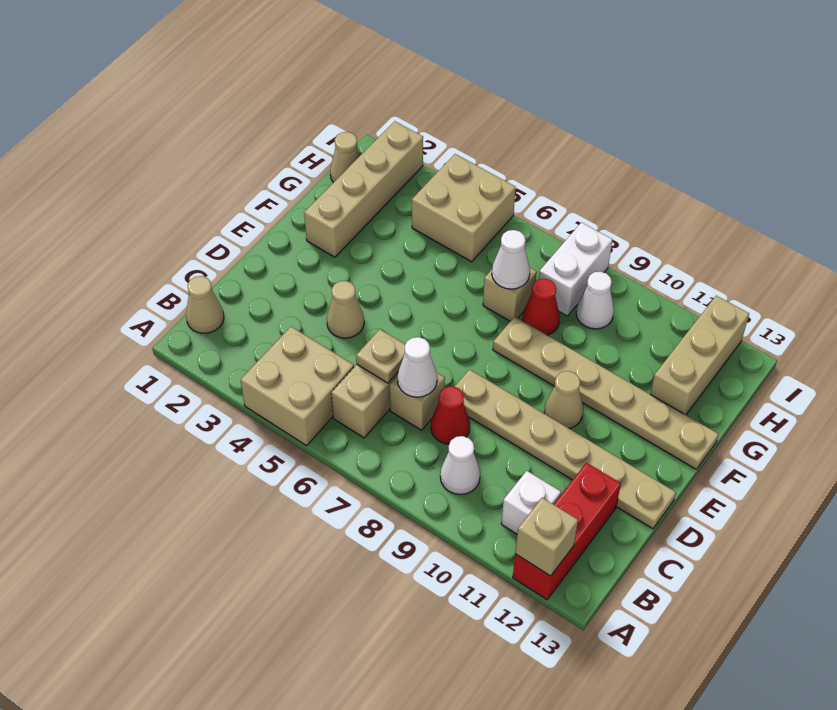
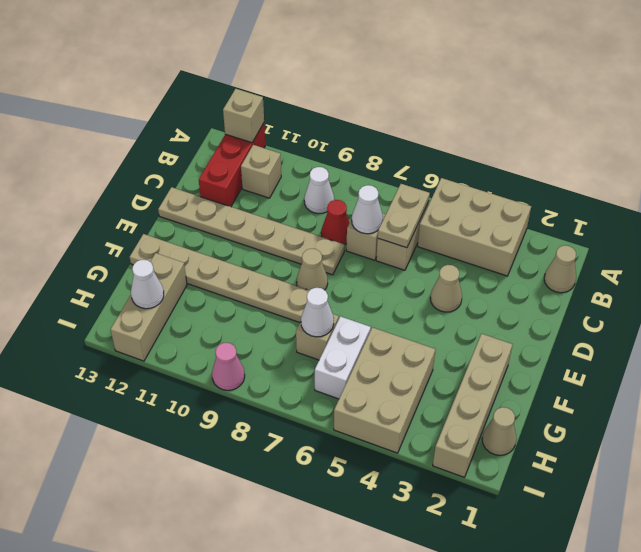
tan brick A4:B5 level 1 -> tan brick A3:B5 level 1
white brick B11 level 1 -> tan brick B11 level 1
tan plate C6 level 2 -> tan plate B6:C6 level 2
tan cone E10 level 1 -> tan cone E8 level 1
red cone G8 level 1 -> none
tan brick H4:I5 level 1 -> tan brick G4:I5 level 1
white brick H8:I8 level 1 -> white brick G6:H6 level 1
white cone H9 level 1 -> white cone H12 level 2
none -> pink cone I9 level 1

